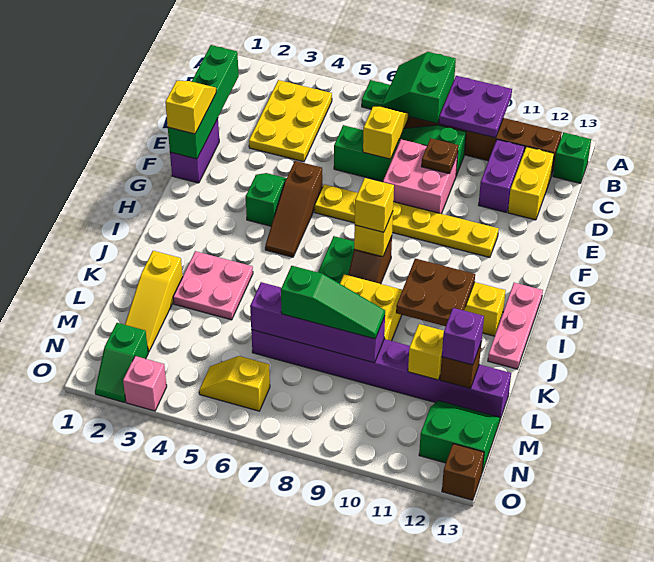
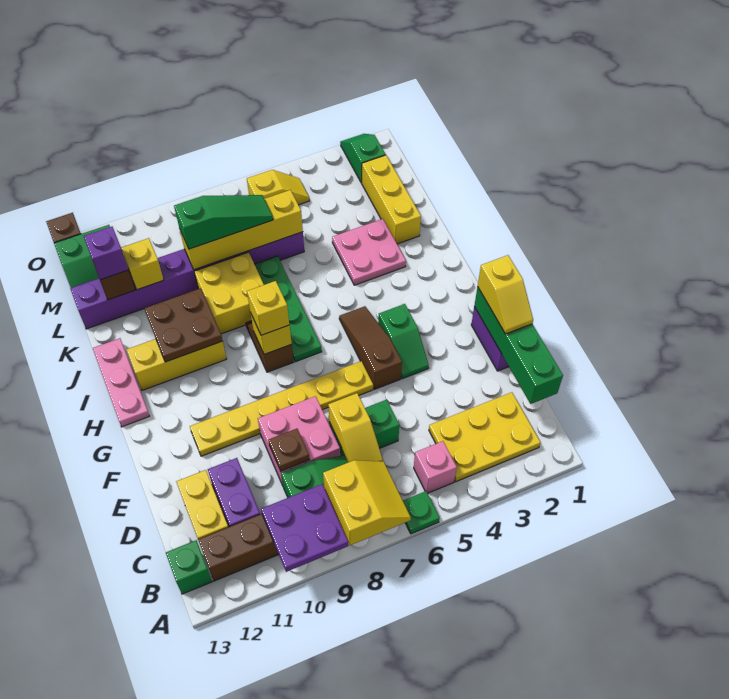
green slope A7:B8 level 2 top 8 -> yellow slope A7:B8 level 2 top 8
yellow plate B3:D4 level 1 -> yellow plate B2:C4 level 1
yellow slope K2:M2 level 1 top K -> yellow brick K2:M2 level 1
purple brick L6:L9 level 2 -> yellow brick L6:L9 level 2
green slope L7:L9 level 3 top 7 -> green slope L7:L9 level 3 top 9
pink brick O3 level 1 -> pink brick B5 level 1

